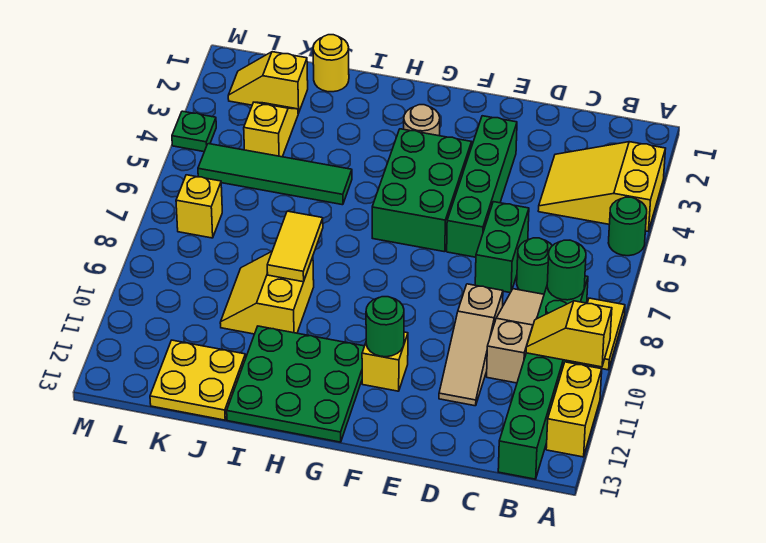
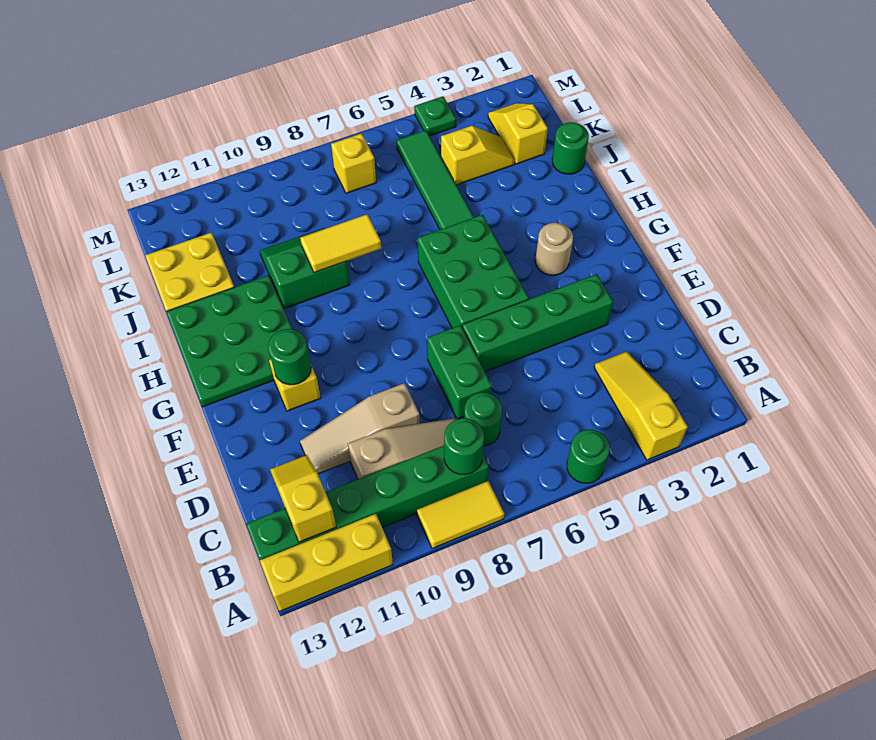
yellow slope A3:C4 level 1 top A -> yellow slope A3:C3 level 1 top A
yellow slope A10:B10 level 2 top A -> yellow slope B12:C12 level 2 top B
yellow brick A11:A12 level 1 -> yellow brick A11:A13 level 1
green brick D6:D7 level 1 -> green brick D7:E7 level 1
green brick F4:G6 level 1 -> green brick F5:H6 level 1
yellow slope I9:J10 level 1 top I -> green slope I9:J10 level 1 top I
yellow round brick J1 level 1 -> green round brick J1 level 1

